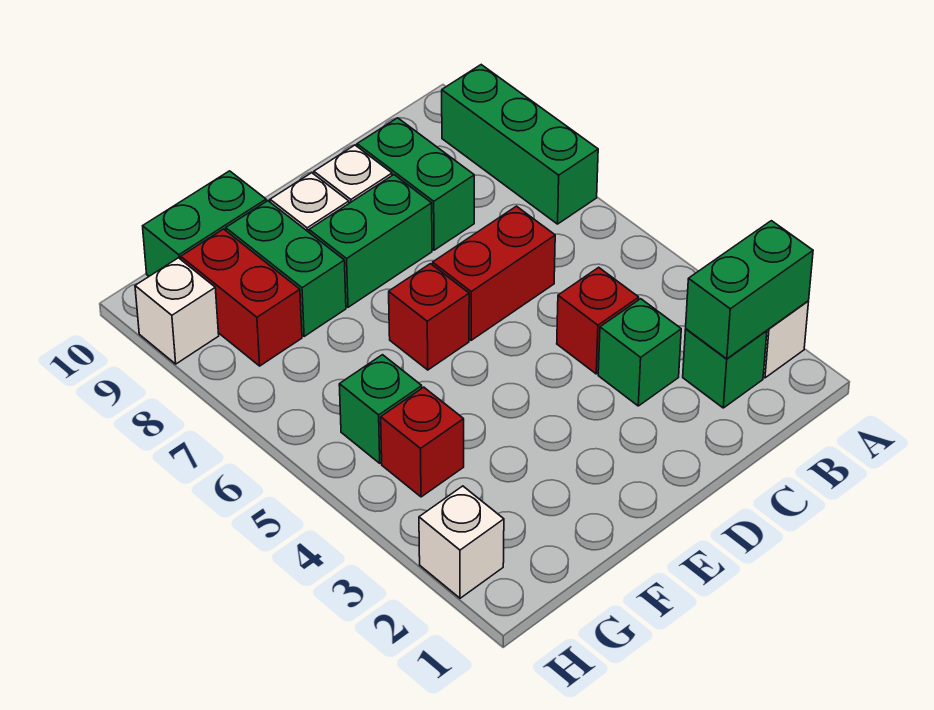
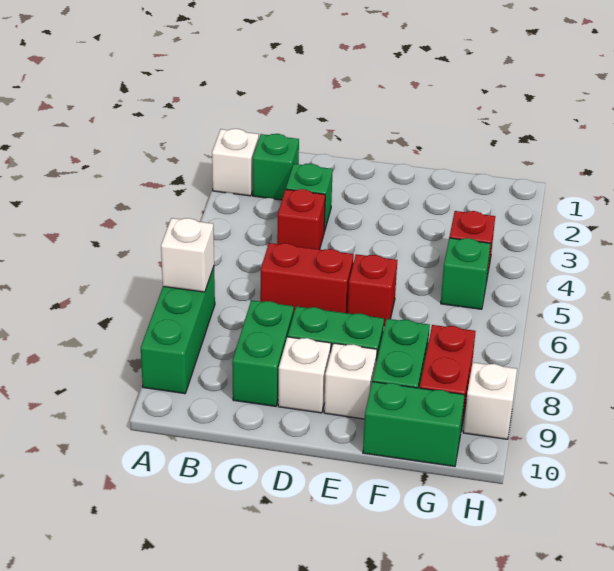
green brick A2:B2 level 2 -> none
white brick H2 level 1 -> white brick A7 level 2

